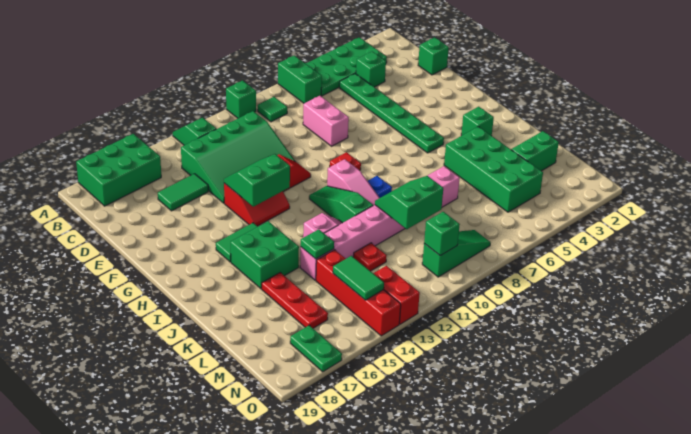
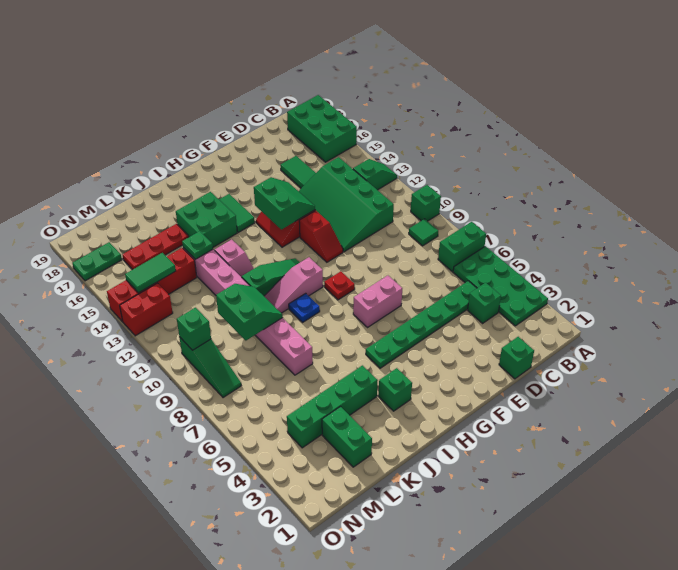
pink brick D8:E8 level 1 -> pink brick F7:G7 level 1
green brick J4:M5 level 1 -> green brick J4:M4 level 1
red plate L12 level 1 -> none

